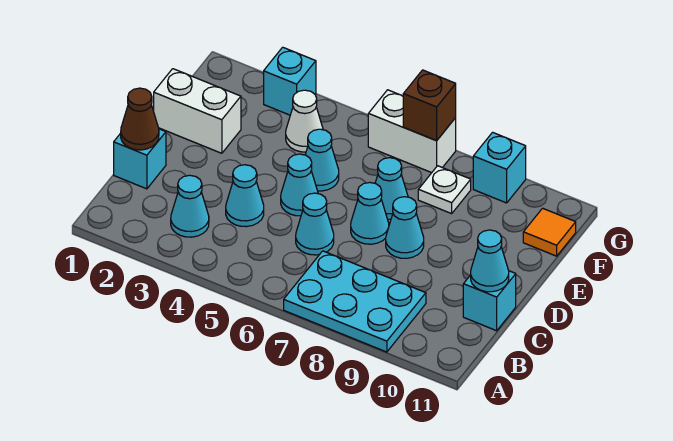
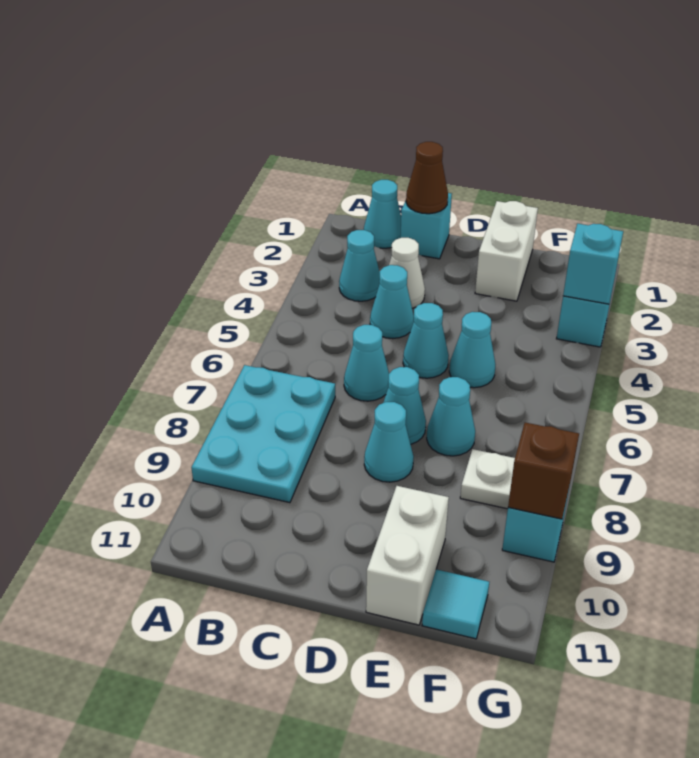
cyan brick C11 level 1 -> cyan brick G3 level 2
cyan cone C11 level 2 -> cyan cone B1 level 1
white cone F4 level 1 -> white cone C3 level 1
orange tile F11 level 1 -> cyan tile F11 level 1
white brick G6:G7 level 1 -> white brick E10:E11 level 1
brown brick G7 level 2 -> brown brick G9 level 2

